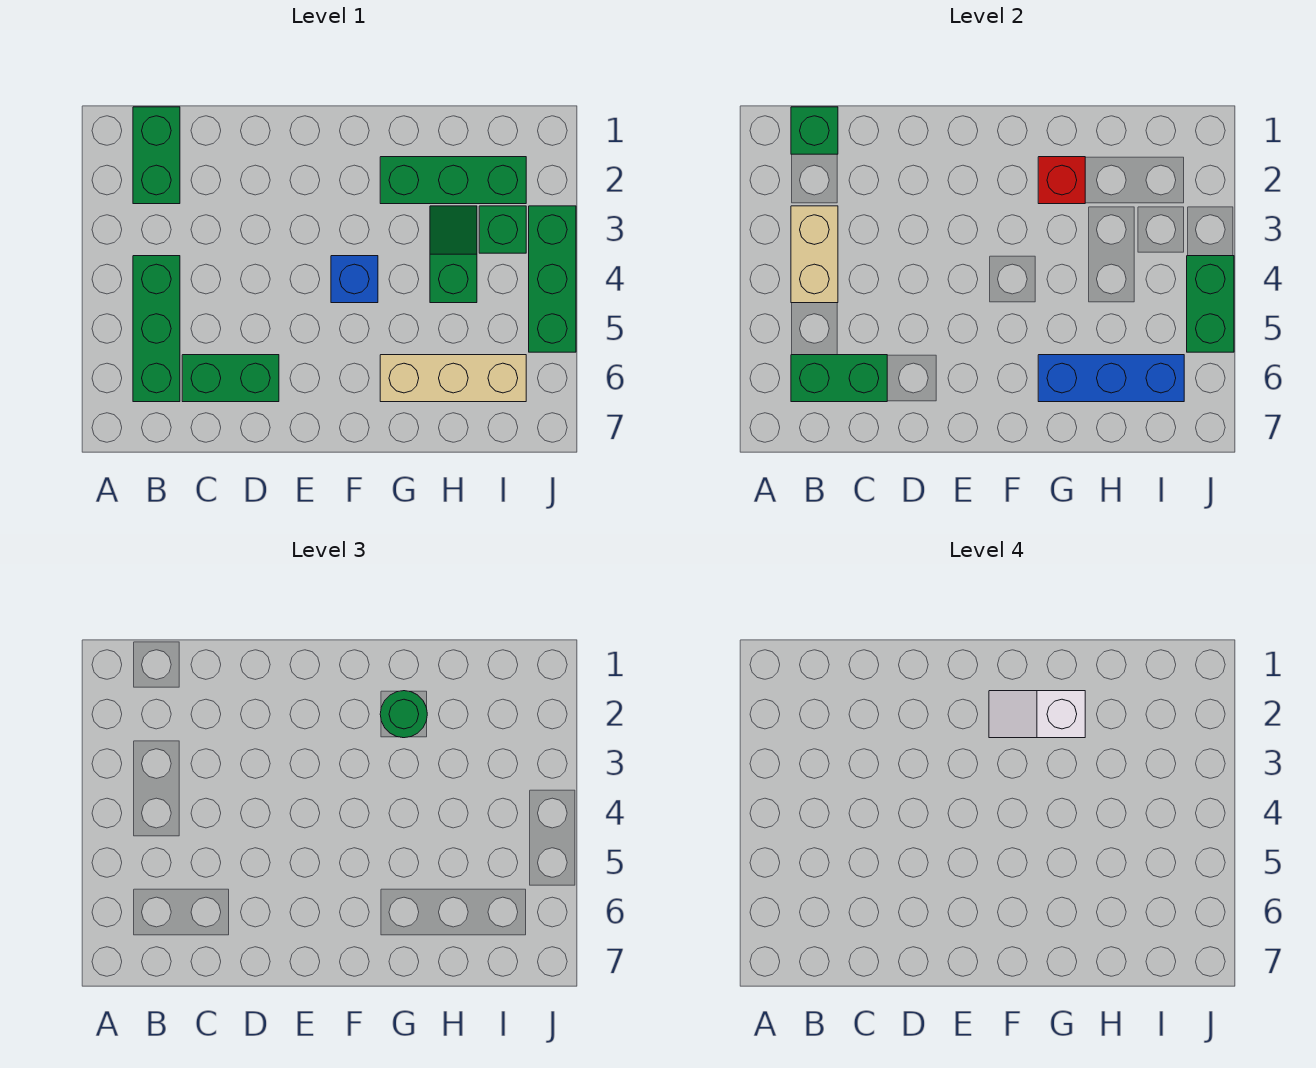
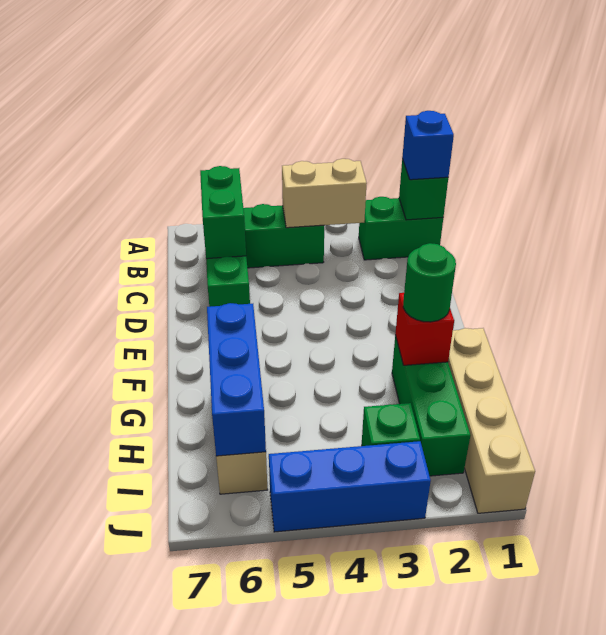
white slope F2:G2 level 4 top G -> none
blue brick F4 level 1 -> blue brick B1 level 3
none -> tan brick G1:J1 level 1
green slope H3:H4 level 1 top 4 -> none
green brick J3:J5 level 1 -> blue brick J3:J5 level 1
green brick J4:J5 level 2 -> none

